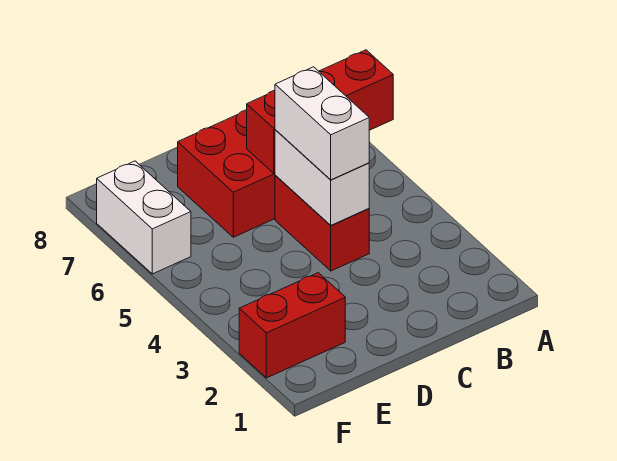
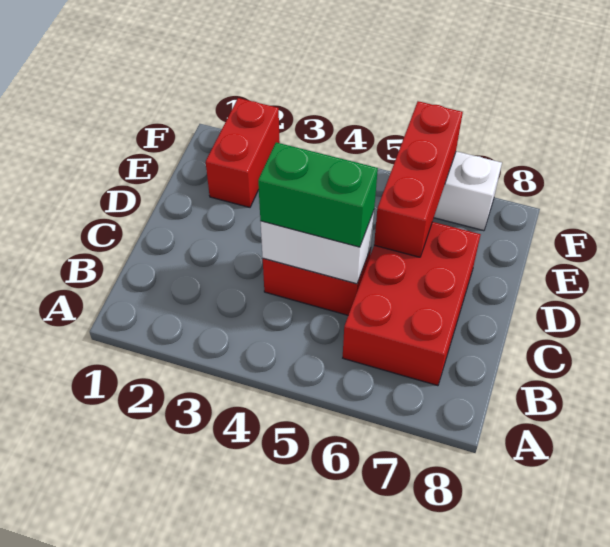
red brick A6:C6 level 2 -> red brick D6:F6 level 2
white brick C4:C5 level 3 -> green brick C4:C5 level 3

